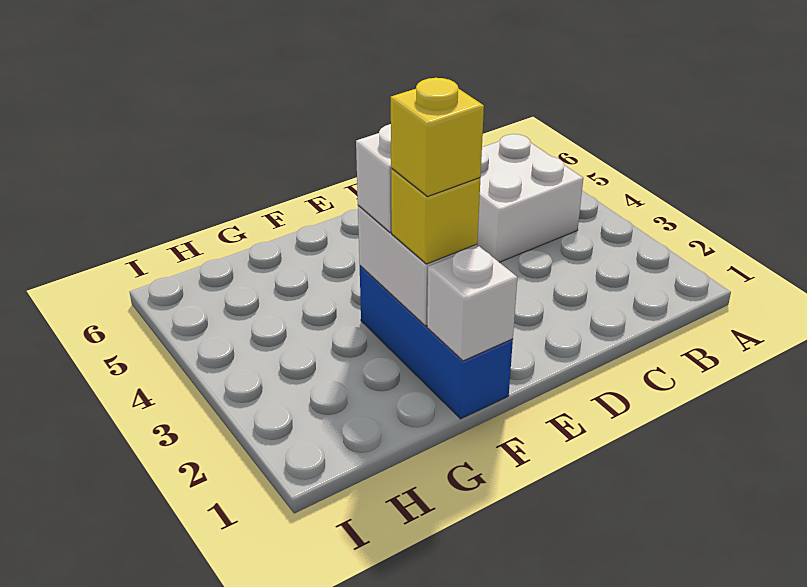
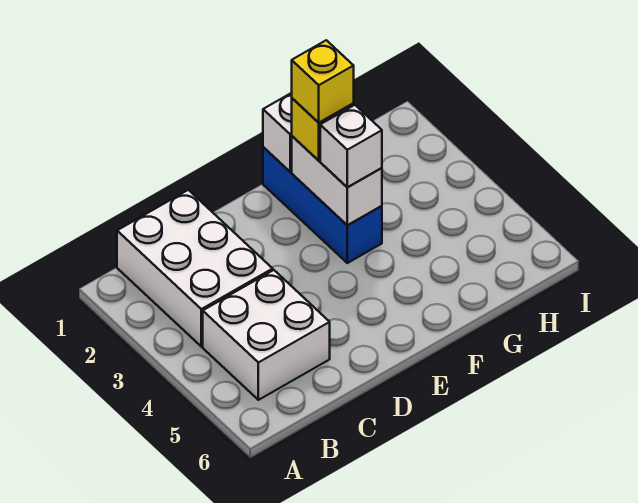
none -> white brick B1:C3 level 1

